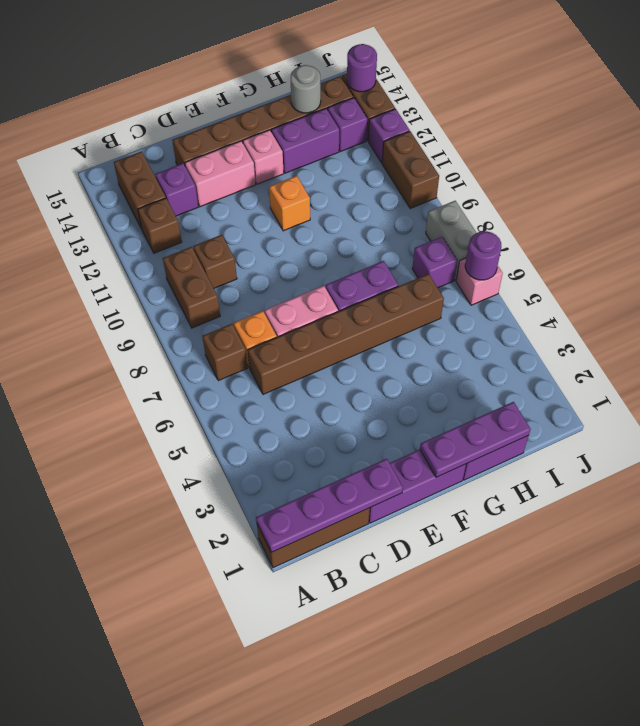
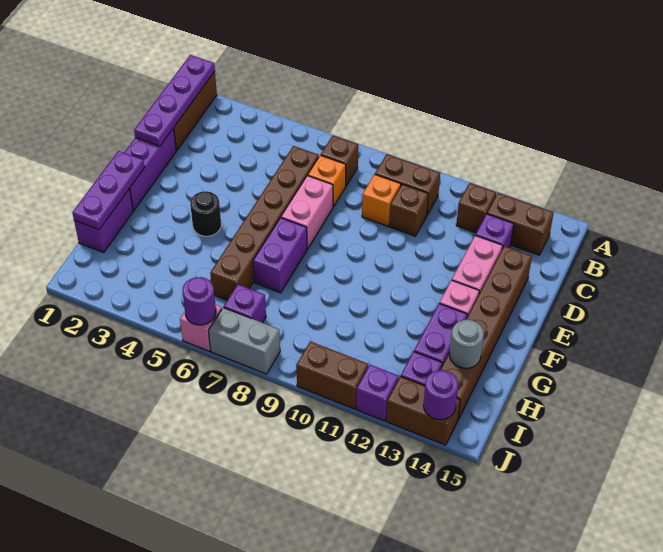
none -> black round brick F4 level 1
orange brick F11 level 1 -> orange brick C9 level 1

